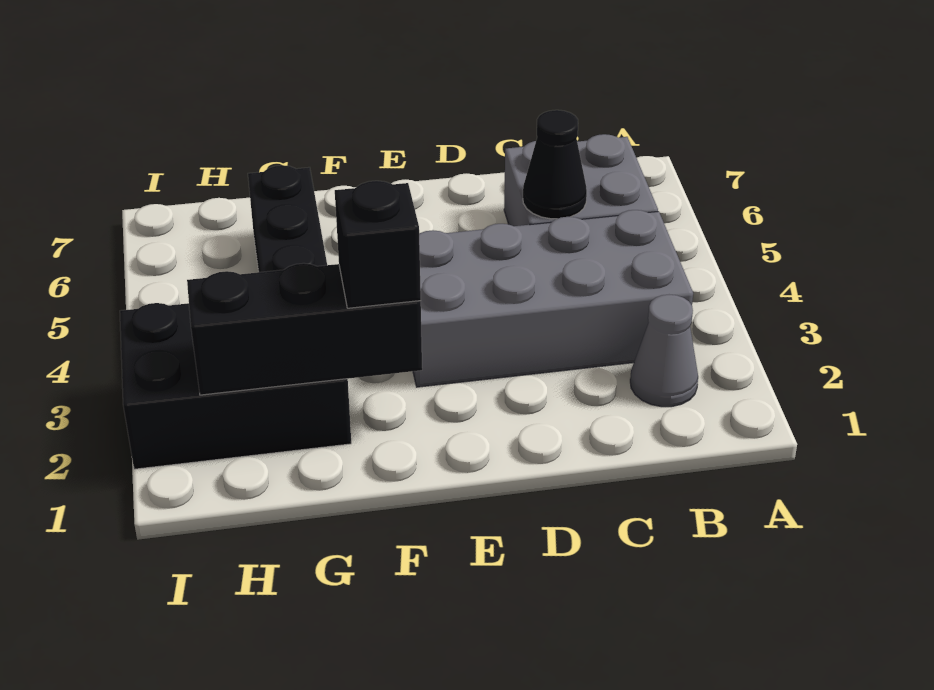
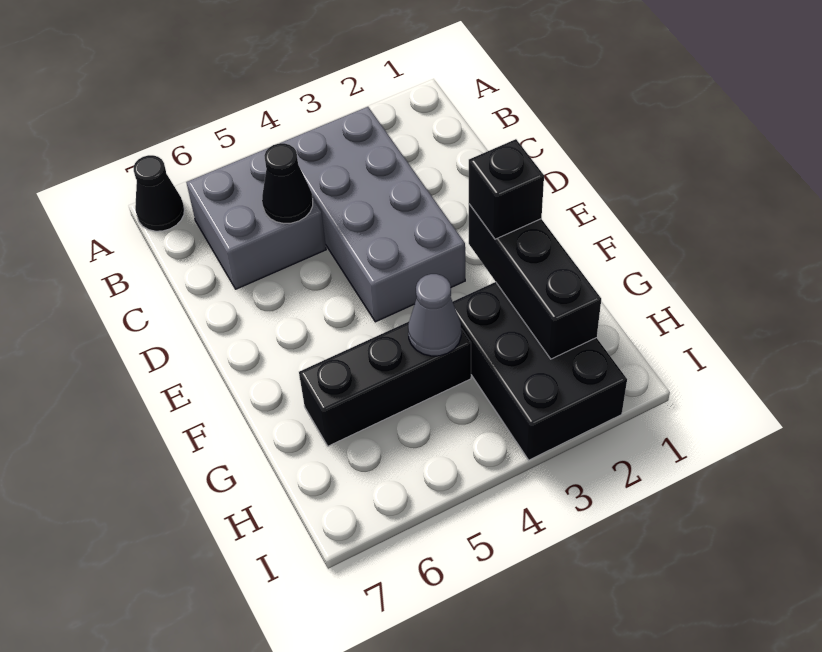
none -> black cone A7 level 1
grey cone B2 level 1 -> grey cone G4 level 2

